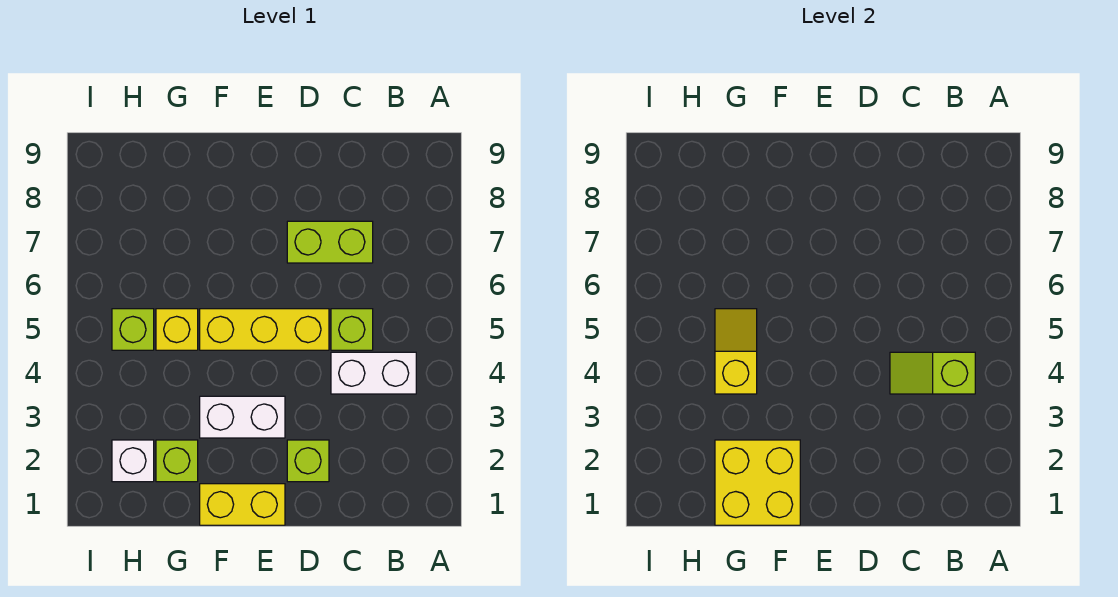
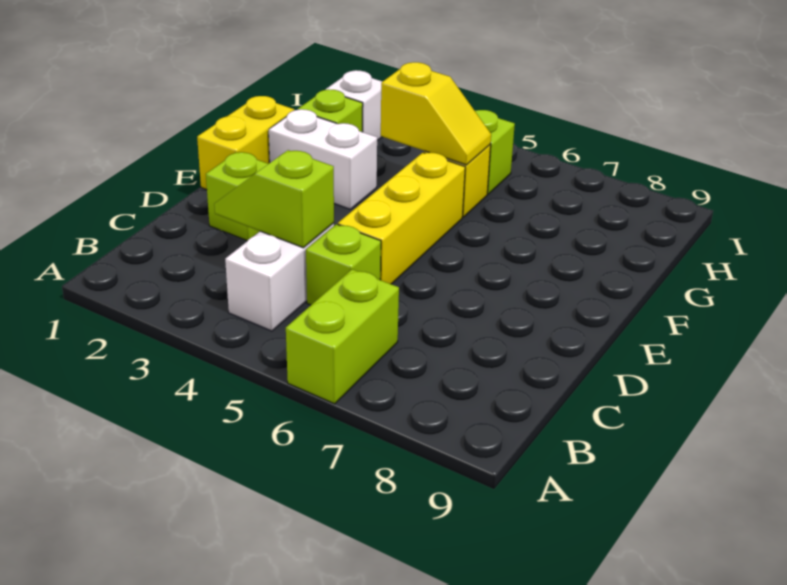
lime slope B4:C4 level 2 top B -> lime slope C3:C4 level 2 top 4
lime brick C7:D7 level 1 -> lime brick A6:B6 level 1
white brick E3:F3 level 1 -> white brick F2:F3 level 1
yellow brick F1:G2 level 2 -> none

